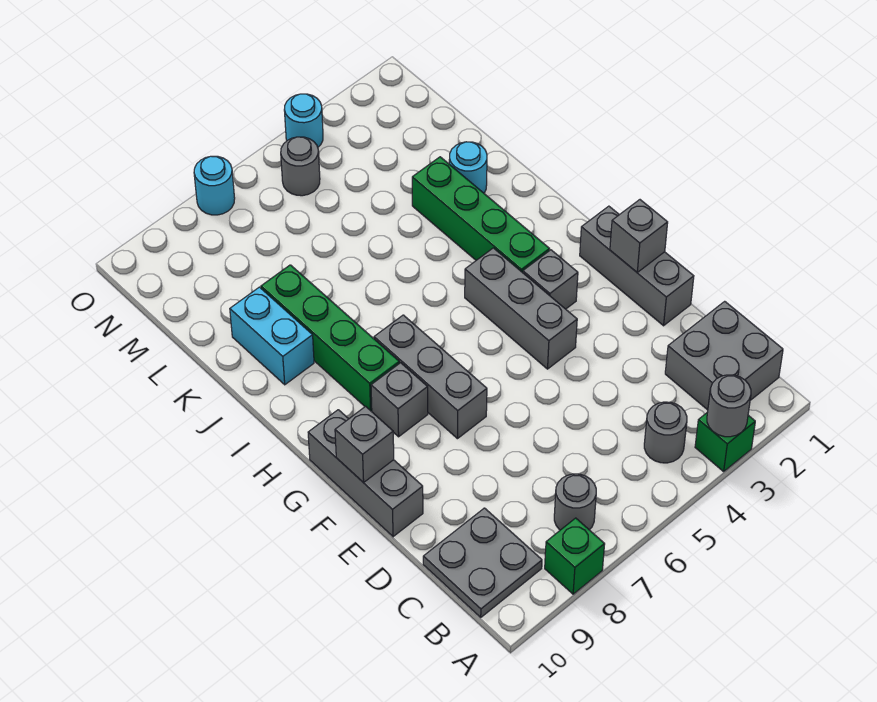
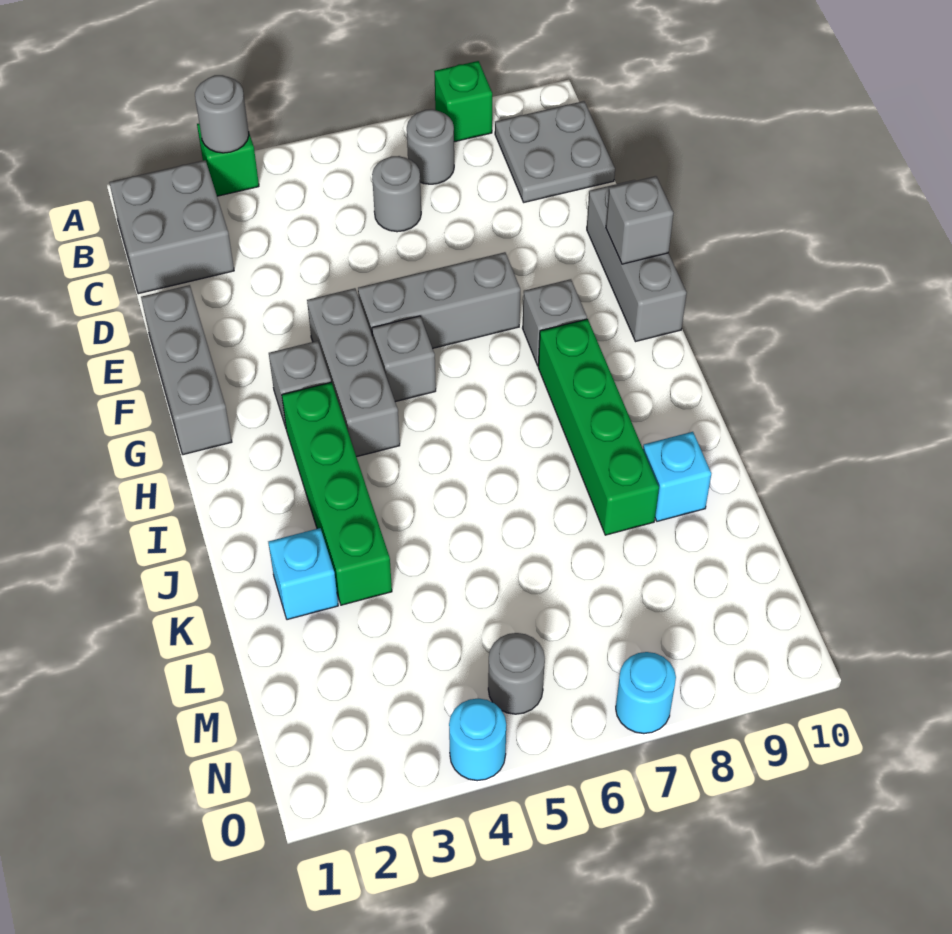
grey round brick B4 level 1 -> grey round brick C6 level 1
grey brick F1 level 2 -> grey brick G5 level 1
grey brick F7:H7 level 1 -> grey brick F5:F7 level 1
cyan brick J9:K9 level 1 -> cyan brick K9 level 1
cyan round brick K2 level 1 -> cyan brick K2 level 1

